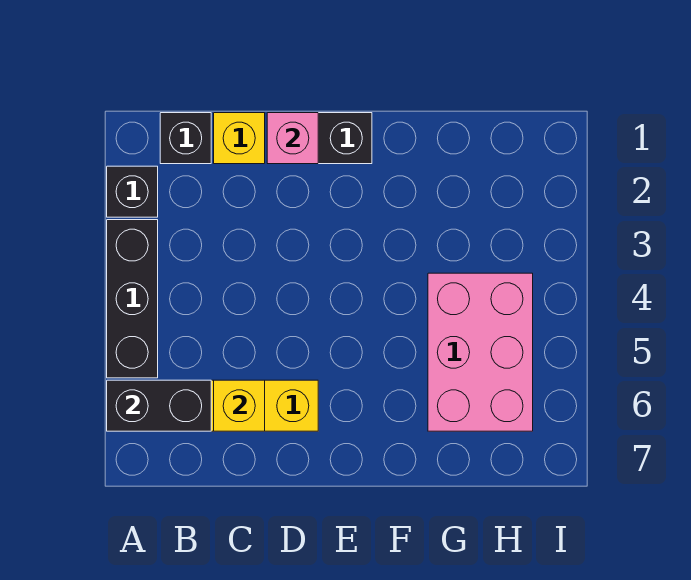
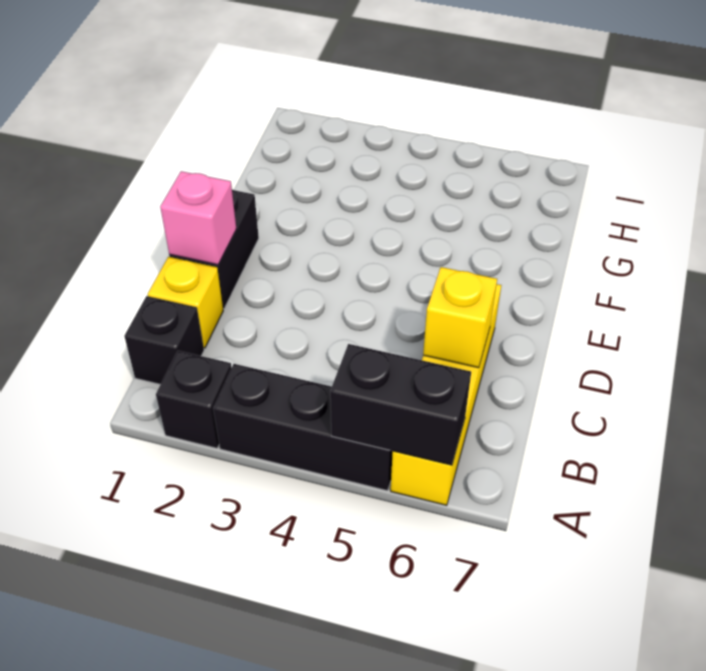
black brick A6:B6 level 2 -> black brick A5:A6 level 2
pink brick G4:H6 level 1 -> none

